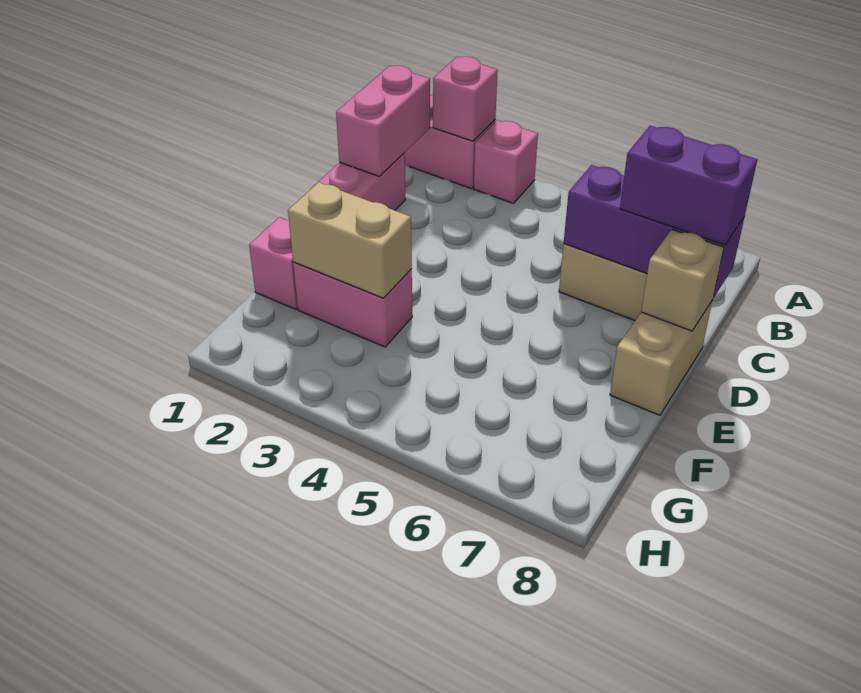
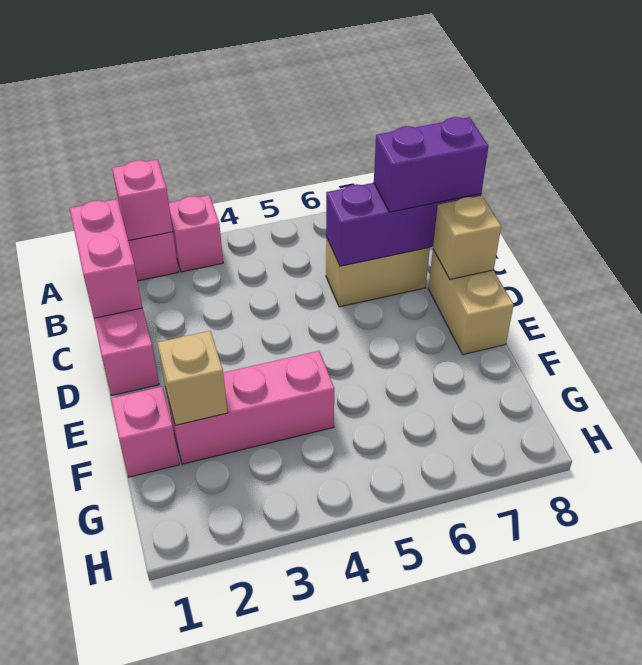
pink brick F2:F3 level 1 -> pink brick F2:F4 level 1
tan brick F2:F3 level 2 -> tan brick F2 level 2

